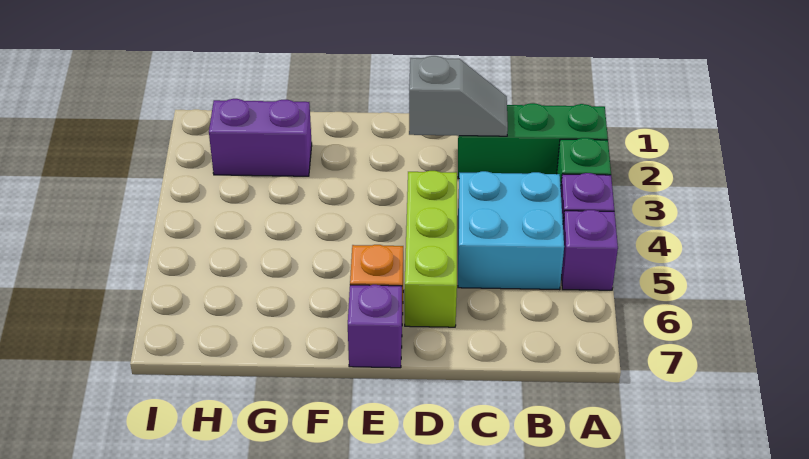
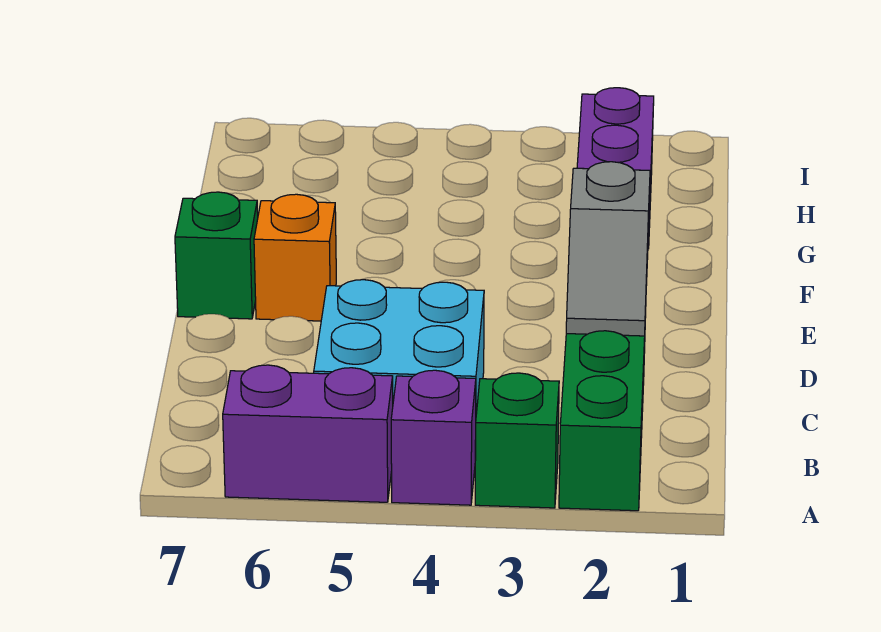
purple brick A5 level 1 -> purple brick A5:A6 level 1
lime brick D4:D6 level 1 -> none
purple brick E7 level 1 -> green brick E7 level 1

